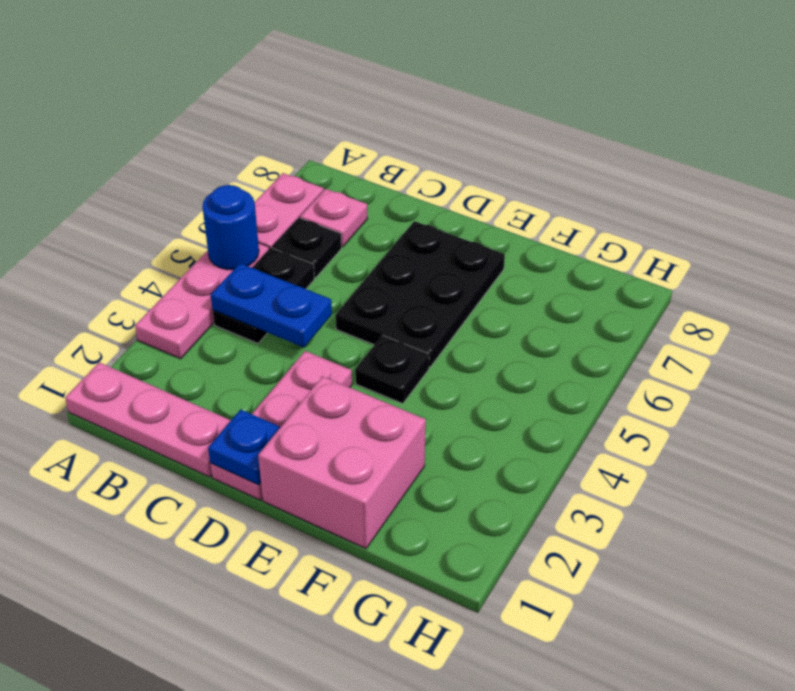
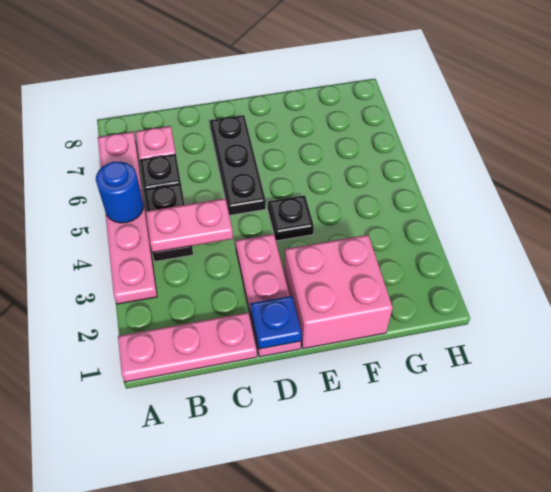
blue plate B4:C4 level 2 -> pink plate B4:C4 level 2
black plate D5:E7 level 1 -> black plate D5:D7 level 1

